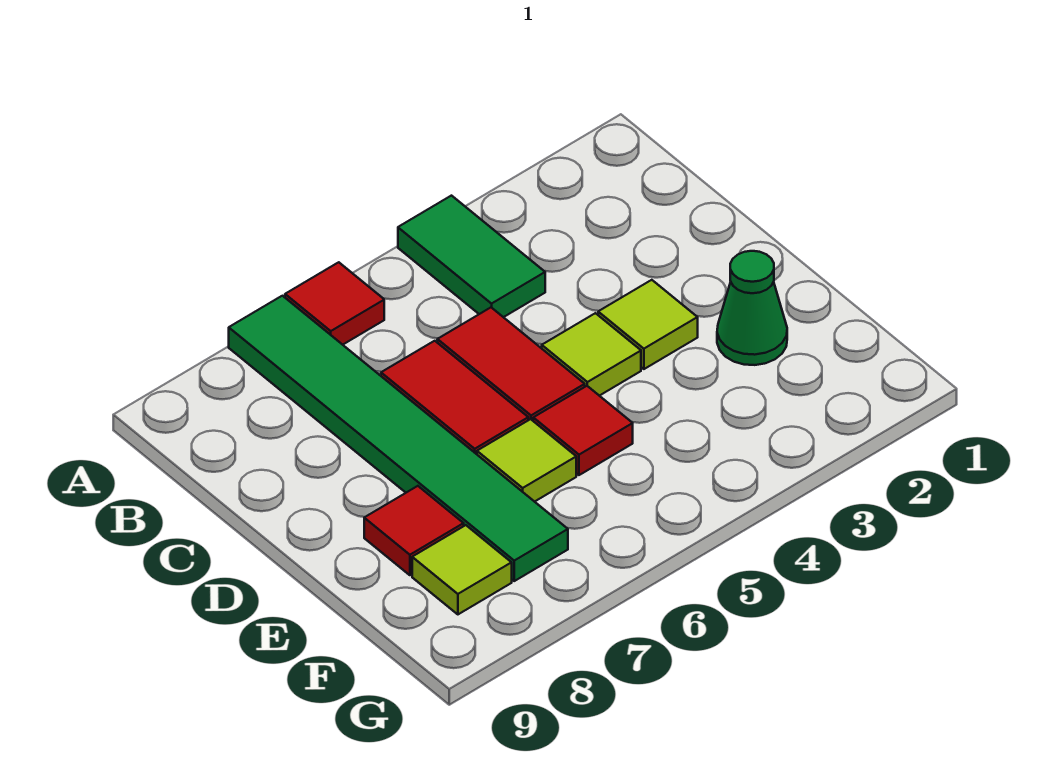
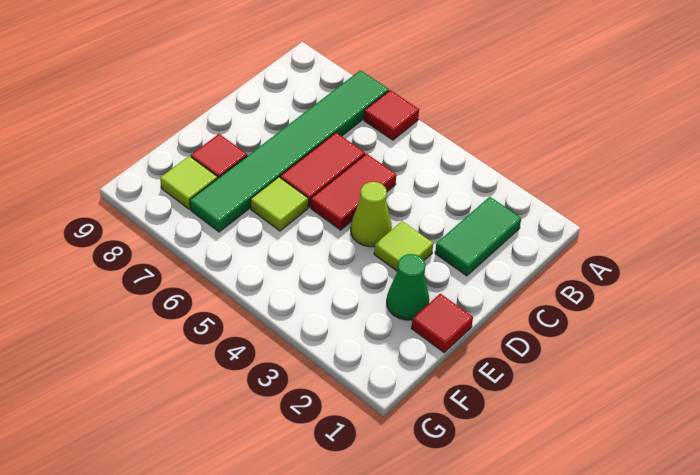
green tile A4:B4 level 1 -> green tile B2:C2 level 1
lime tile D4 level 1 -> lime cone D4 level 1
red tile E5 level 1 -> red tile E1 level 1

